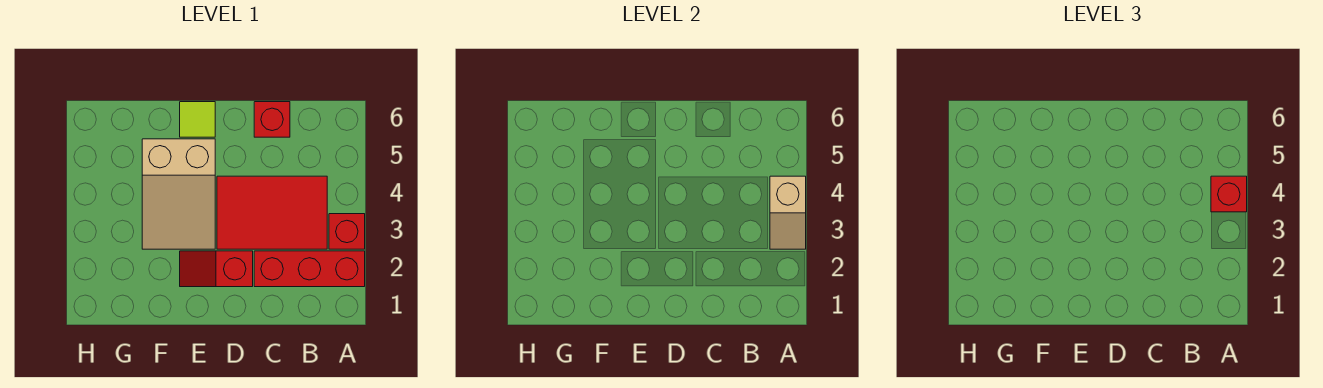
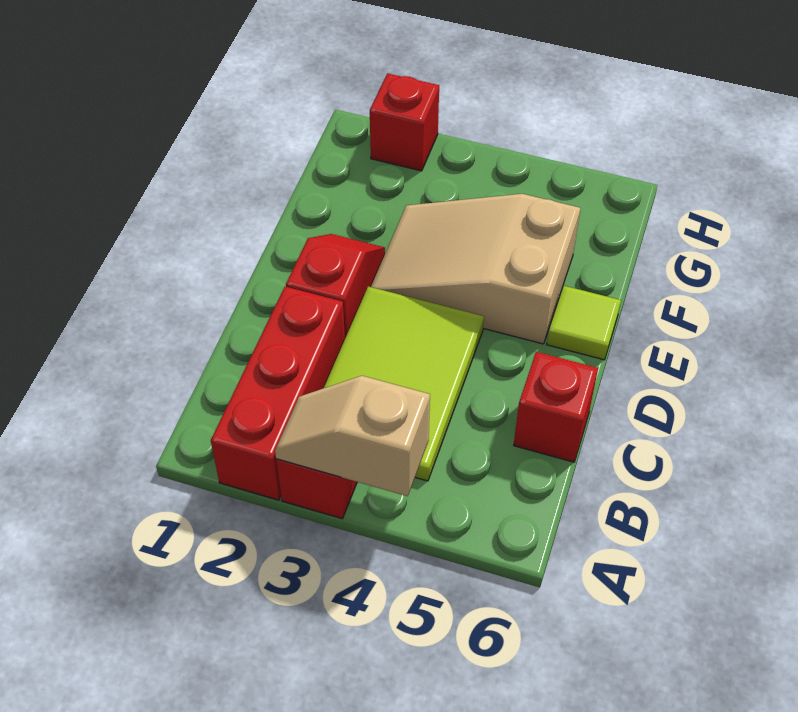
red brick A4 level 3 -> red brick H2 level 1
red tile B3:D4 level 1 -> lime tile B3:D4 level 1

